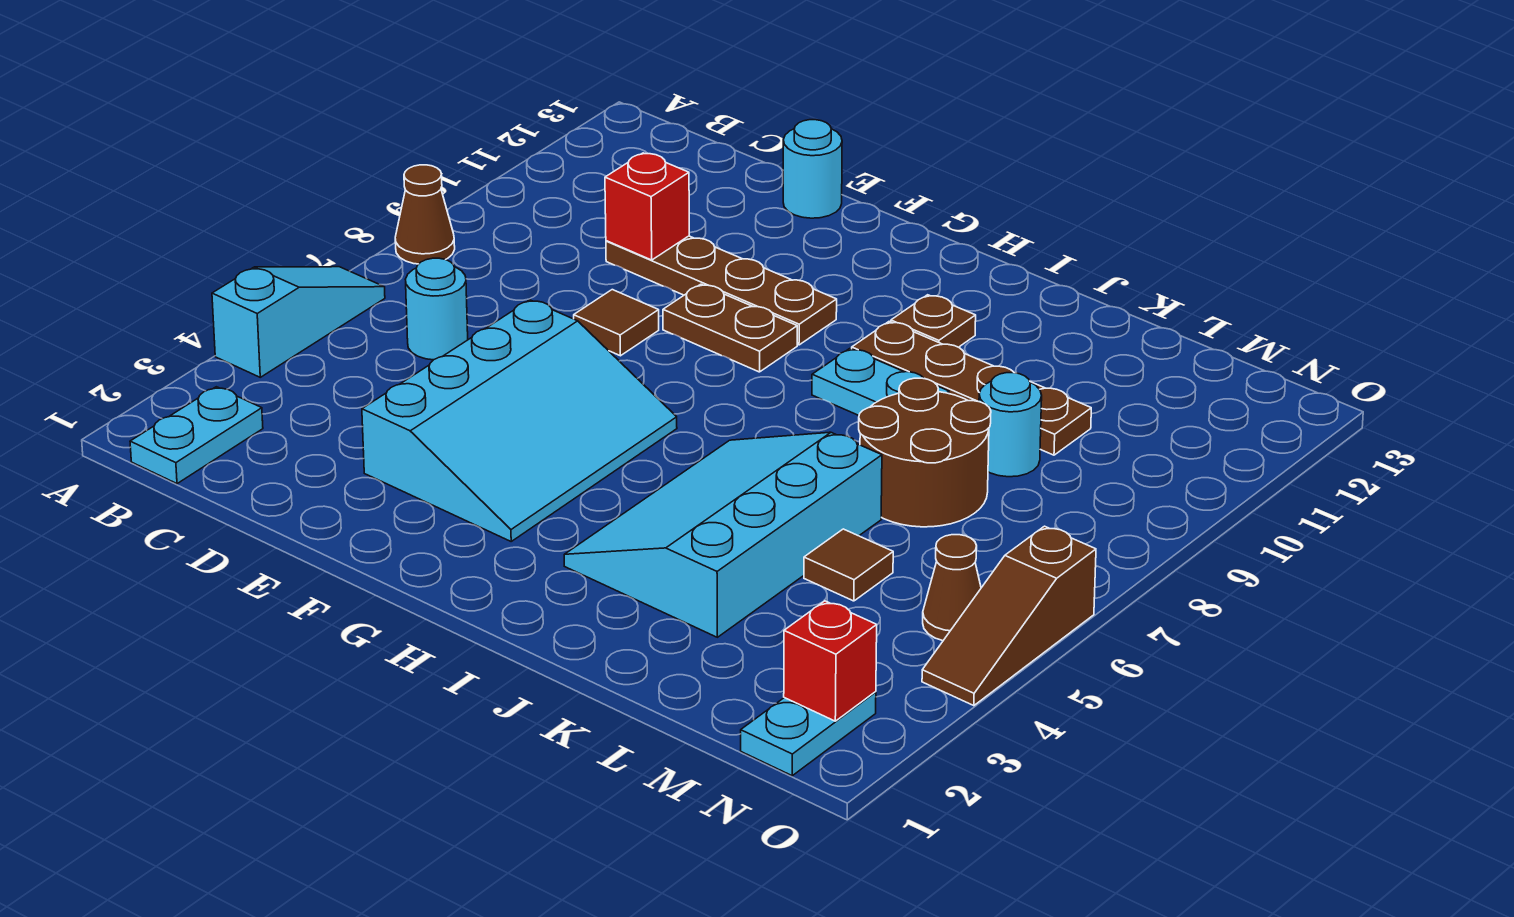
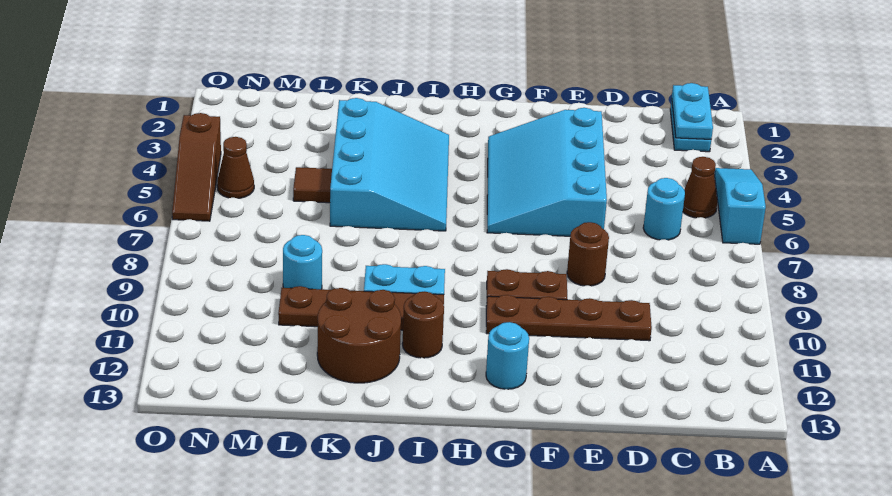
cyan slope A4:A6 level 1 top 4 -> cyan slope A4:A6 level 1 top 6
brown cone A8 level 1 -> brown cone B5 level 1
red brick D10 level 2 -> none
brown tile E8 level 1 -> brown round brick E8 level 1
cyan round brick E13 level 1 -> cyan round brick G12 level 1
brown plate I11 level 1 -> brown round brick I11 level 1
brown round brick K7:L8 level 1 -> brown round brick J11:K12 level 1
cyan plate N1:N2 level 1 -> cyan plate B1:B2 level 2
red brick N2 level 2 -> none
brown slope O4:O6 level 1 top 6 -> brown slope O4:O6 level 1 top 4

